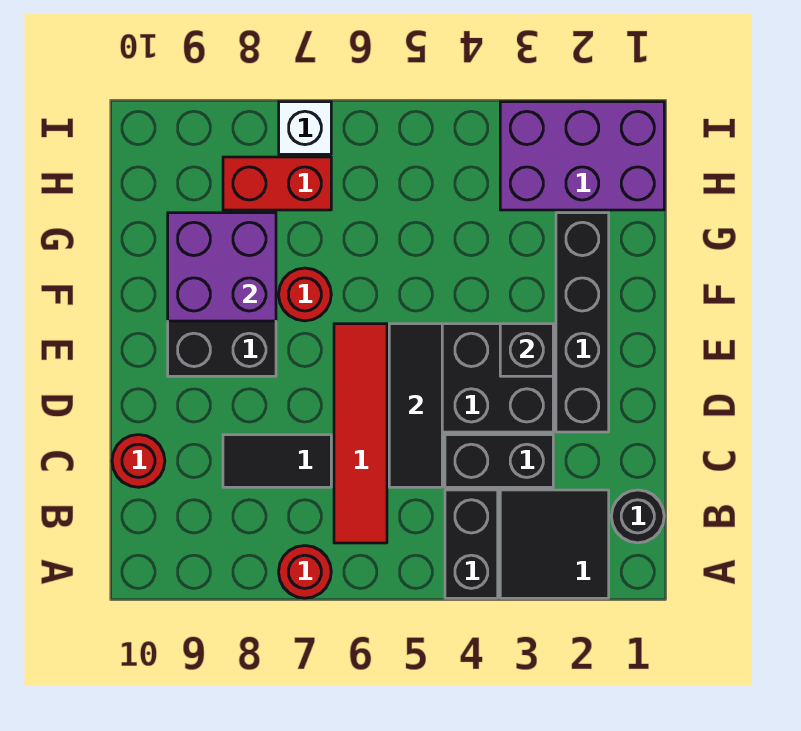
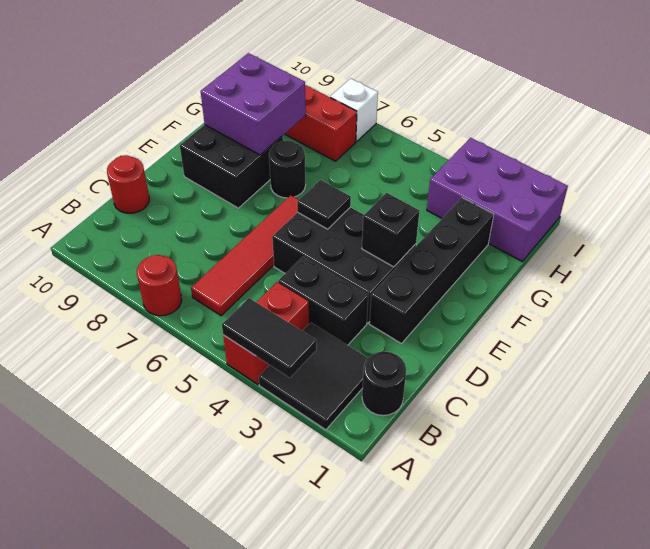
black brick A4:B4 level 1 -> red brick A4:B4 level 1
black tile C5:E5 level 2 -> black tile E5 level 2
black tile C7:C8 level 1 -> black tile A3:A4 level 2
red round brick F7 level 1 -> black round brick F7 level 1

